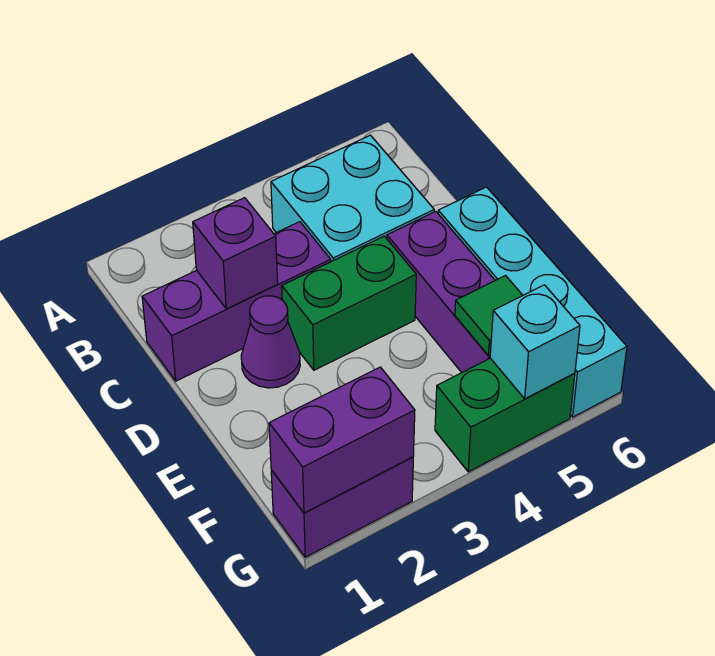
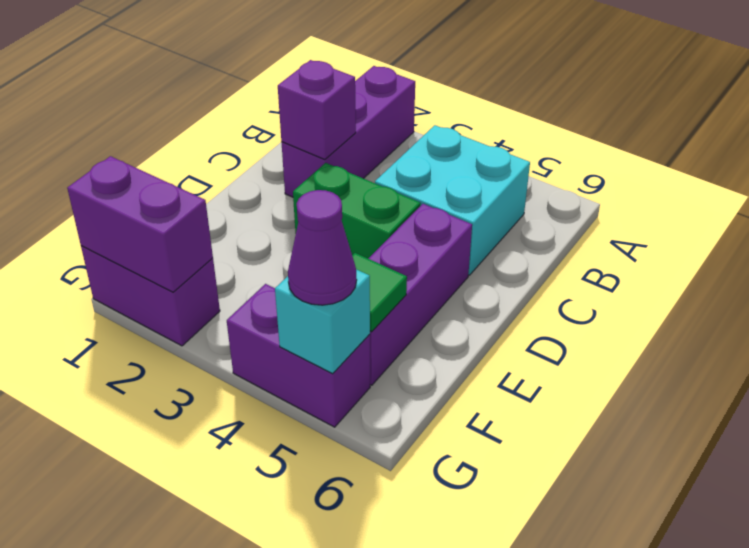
purple brick C1:C3 level 1 -> purple brick A2:C2 level 1
purple cone D2 level 1 -> purple cone G5 level 3
cyan brick D6:G6 level 1 -> none
green brick G4:G5 level 1 -> purple brick G4:G5 level 1

